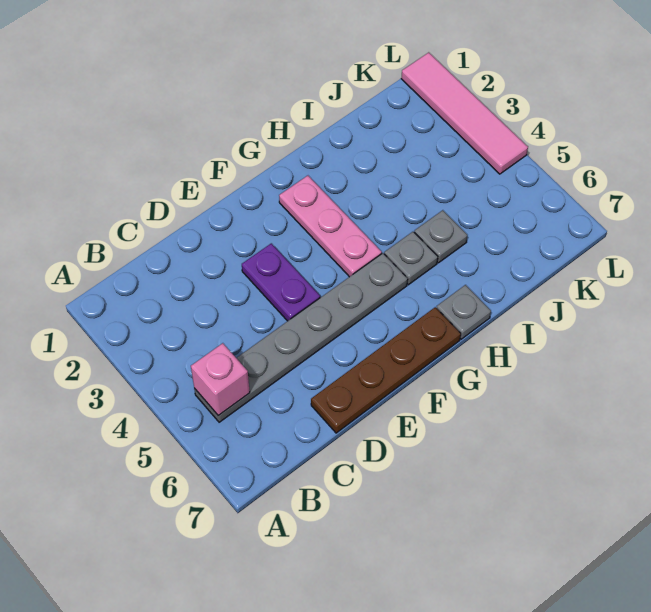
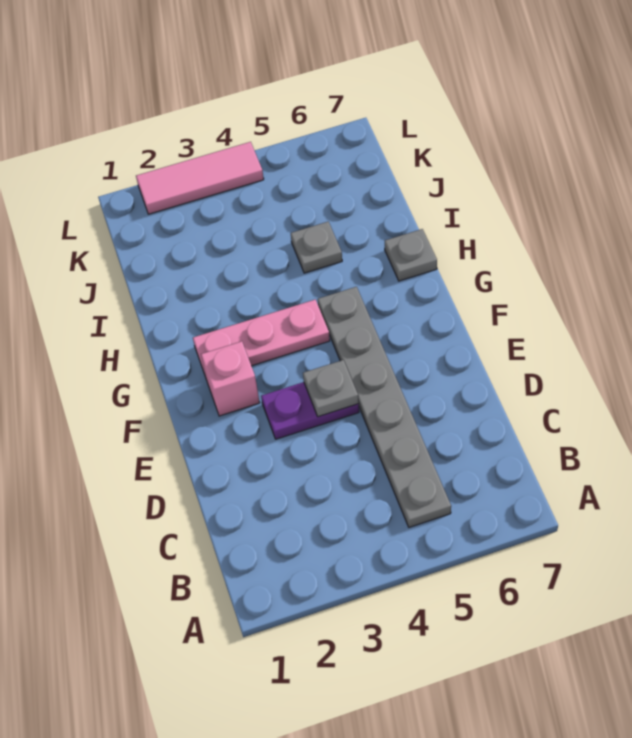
pink brick B5 level 2 -> pink brick F2 level 1
brown plate D7:G7 level 1 -> none
grey plate H5 level 1 -> grey plate E4 level 2
pink tile L1:L4 level 1 -> pink tile L2:L4 level 1

